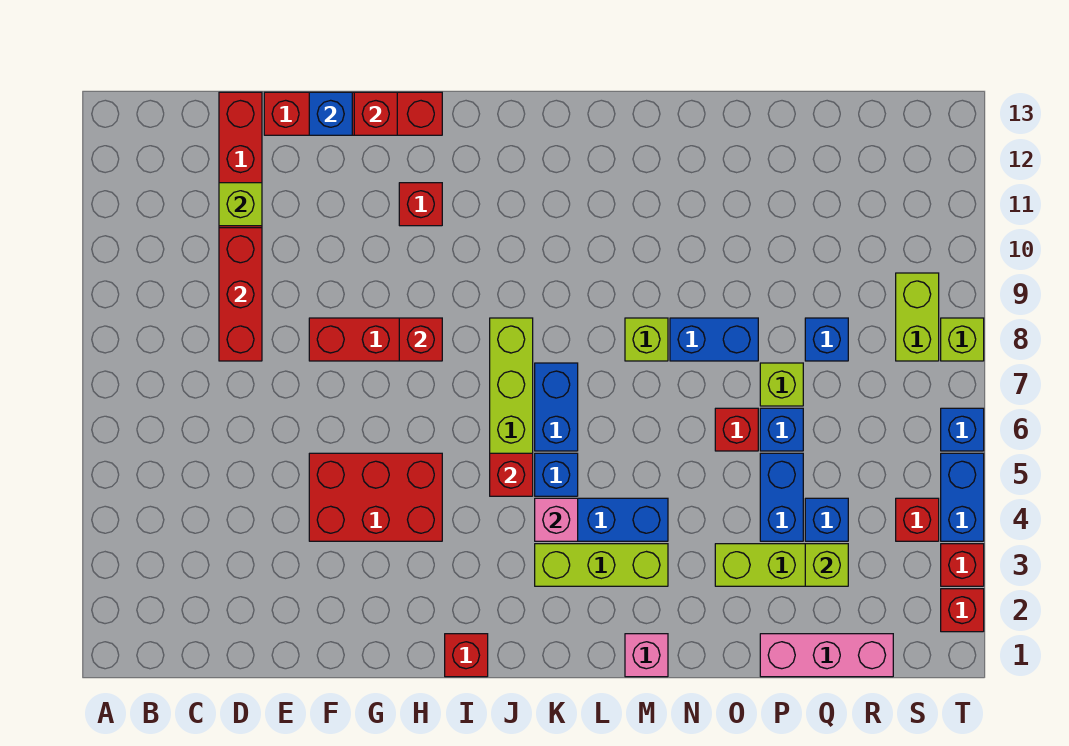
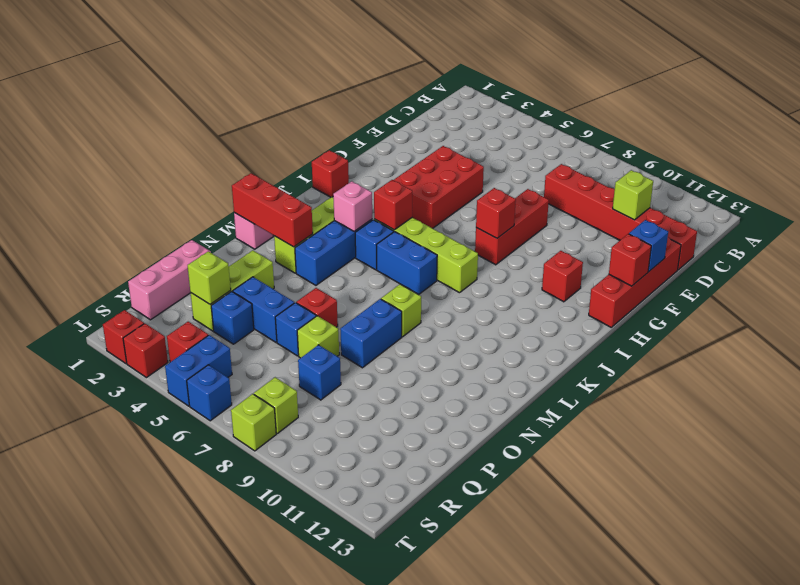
red brick D8:D10 level 2 -> red brick M1:M3 level 2
lime brick S8:S9 level 1 -> lime brick S8 level 1
blue brick T4:T5 level 1 -> blue brick S5:T5 level 1

